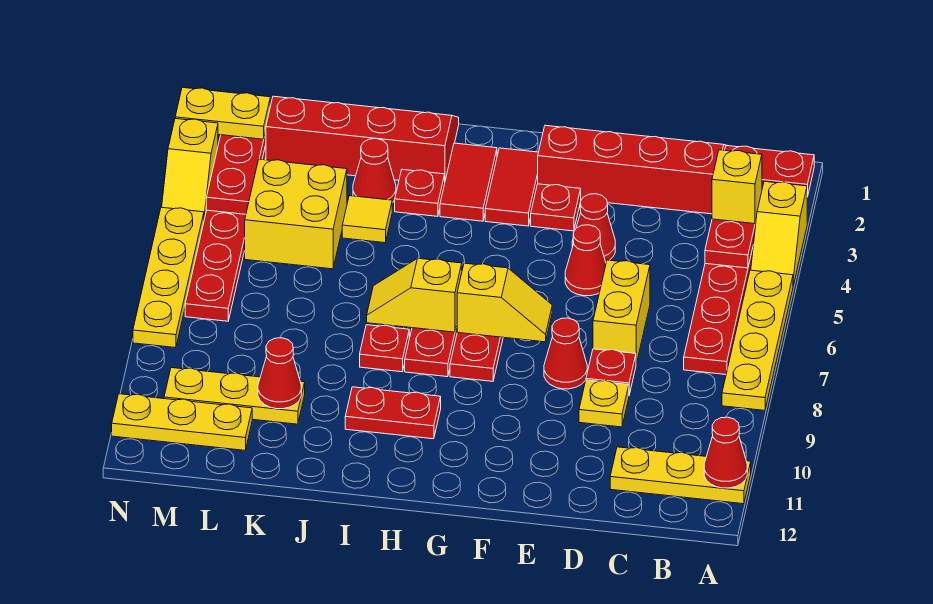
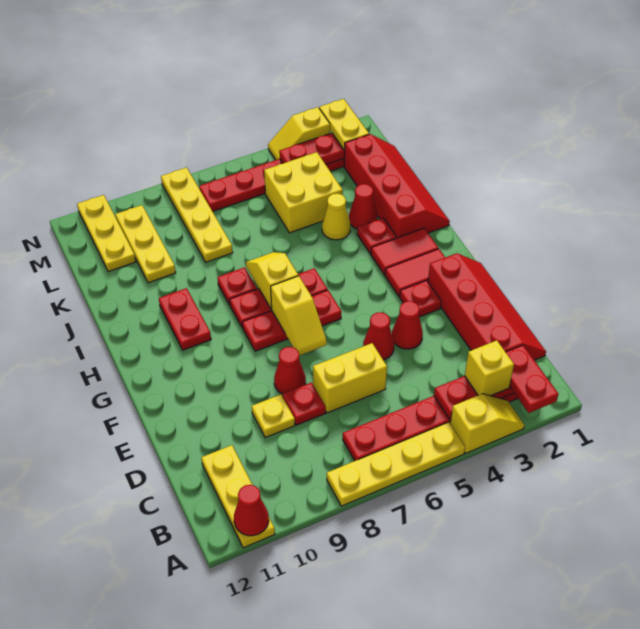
yellow slope A3:A4 level 1 top 3 -> yellow slope A3:A4 level 1 top 4
yellow tile J4 level 1 -> yellow cone J4 level 1
red cone K10 level 2 -> none
yellow plate N5:N8 level 1 -> yellow plate K8:N8 level 1

